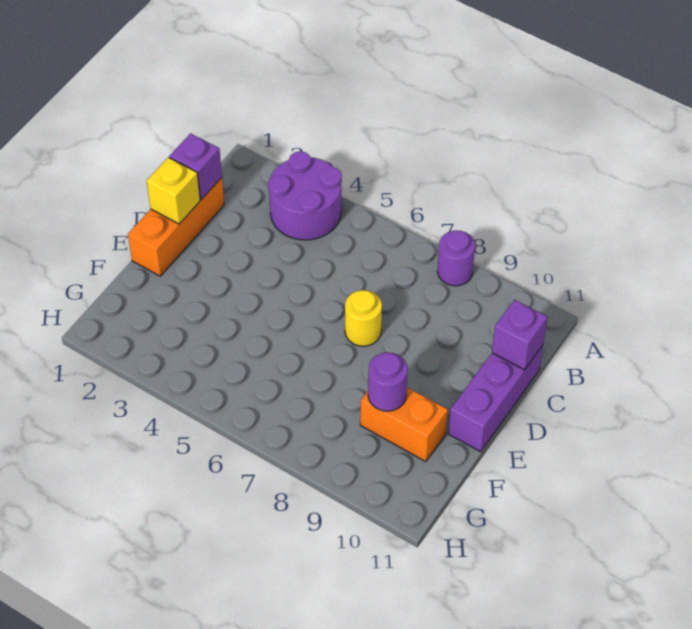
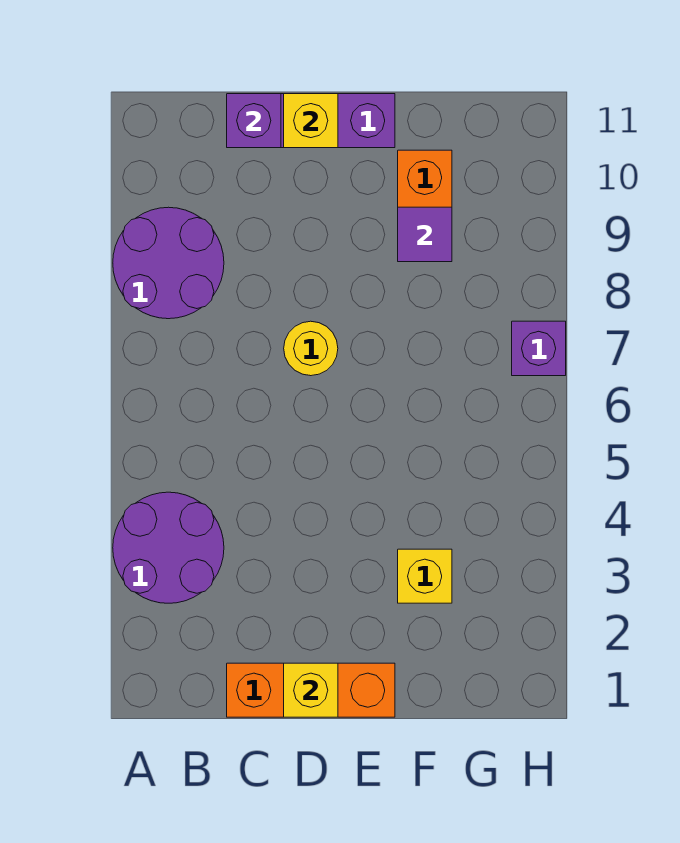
purple round brick A8 level 1 -> purple round brick A8:B9 level 1
purple brick C1 level 2 -> purple brick H7 level 1
none -> yellow brick D11 level 2
none -> yellow brick F3 level 1
purple round brick F9 level 2 -> purple tile F9 level 2

